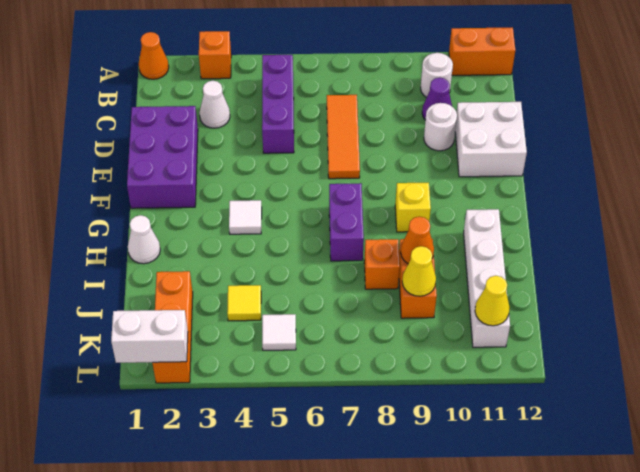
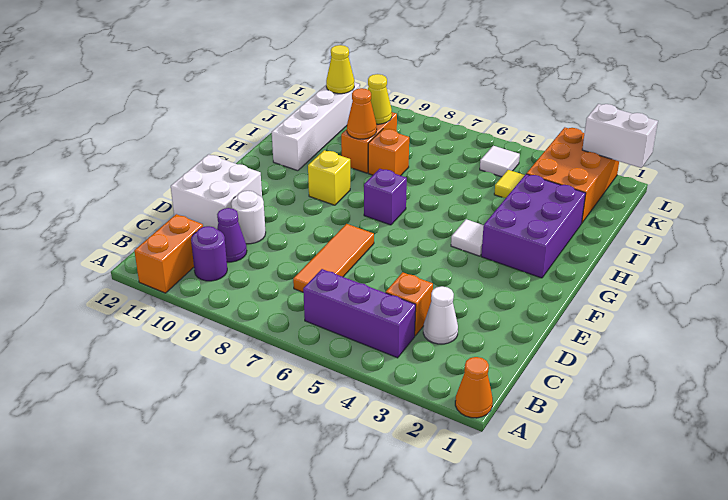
orange brick A3 level 1 -> orange brick C4 level 1
orange brick A11:A12 level 1 -> orange brick A11:B11 level 1
purple brick B5:D5 level 1 -> purple brick B4:B6 level 1
white round brick B10 level 1 -> purple round brick B10 level 1
purple brick D1:F2 level 1 -> purple brick G2:I3 level 1
purple brick G7:H7 level 1 -> purple brick G7 level 1
white cone H1 level 1 -> none
orange brick J2:L2 level 1 -> orange brick J2:L3 level 1

